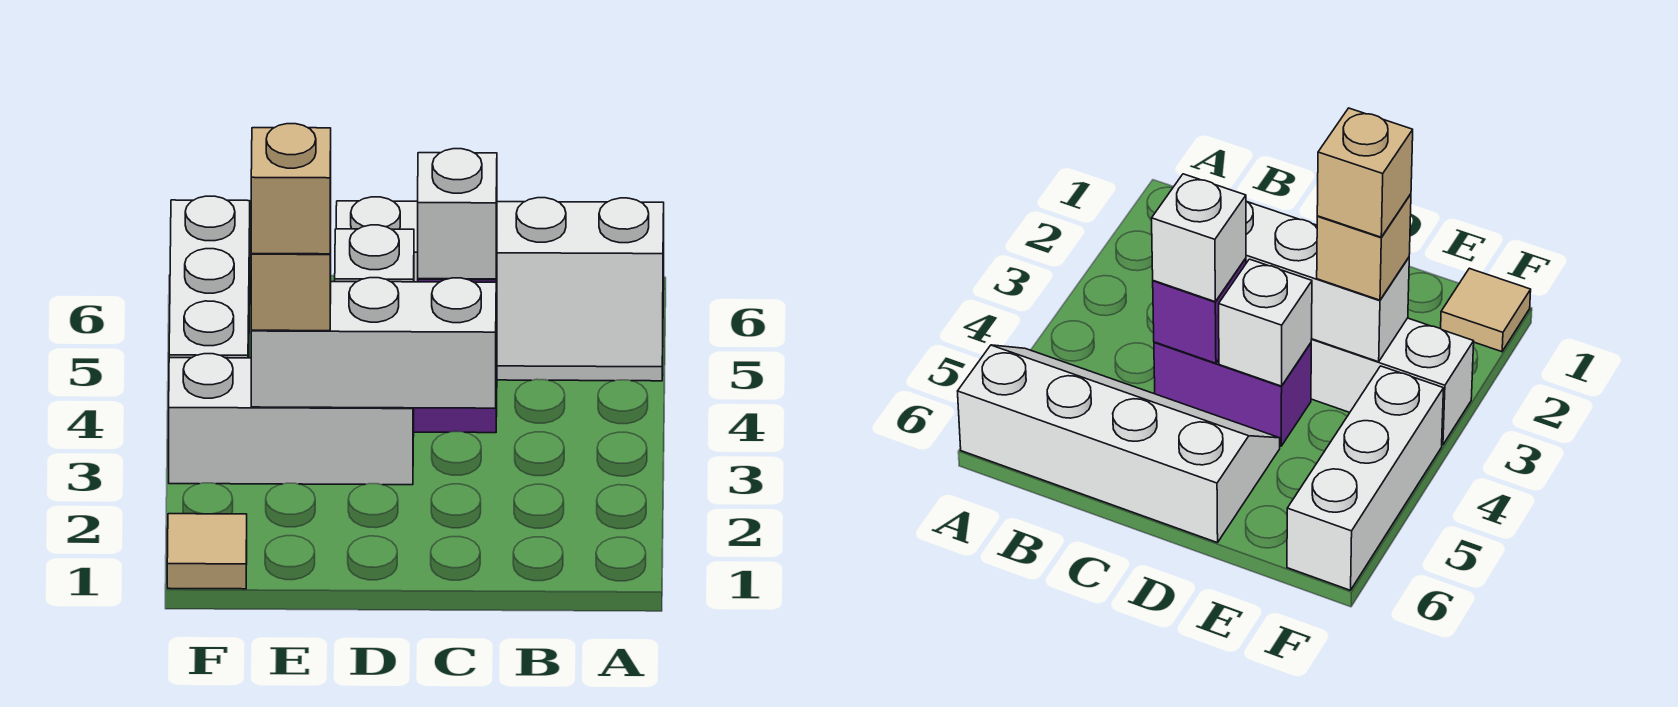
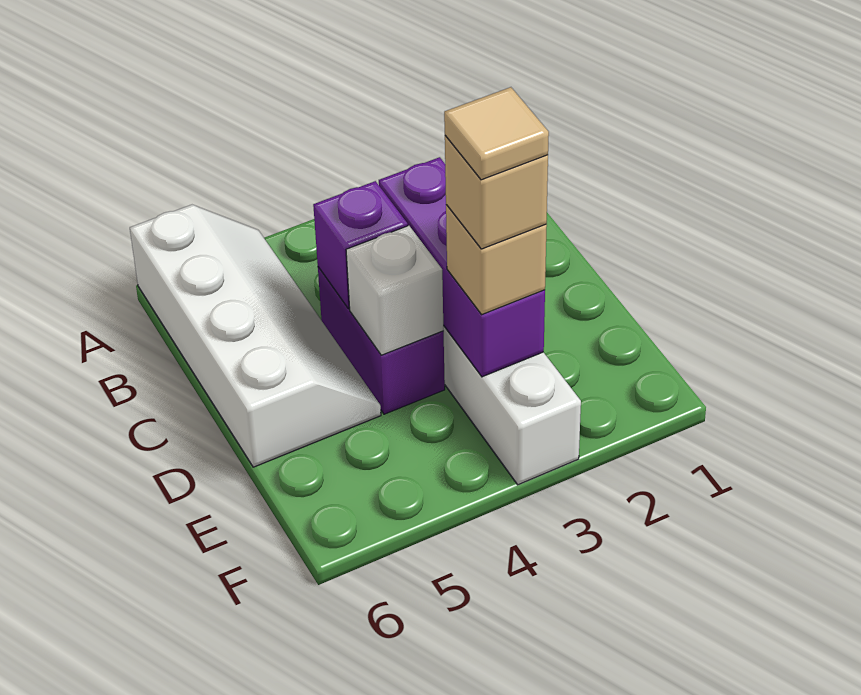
white brick C3:E3 level 2 -> purple brick C3:E3 level 2
white brick C4 level 3 -> none
tan tile F1 level 1 -> tan tile E3 level 5
white brick F4:F6 level 1 -> none

